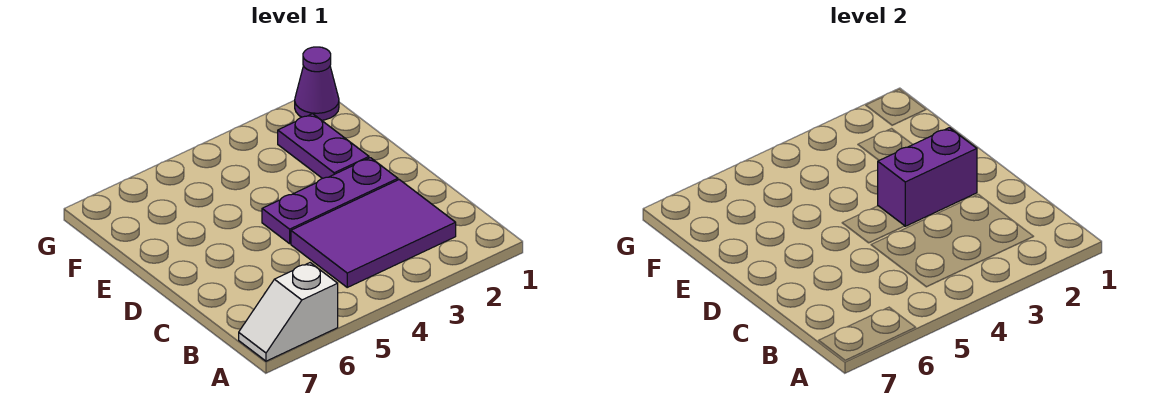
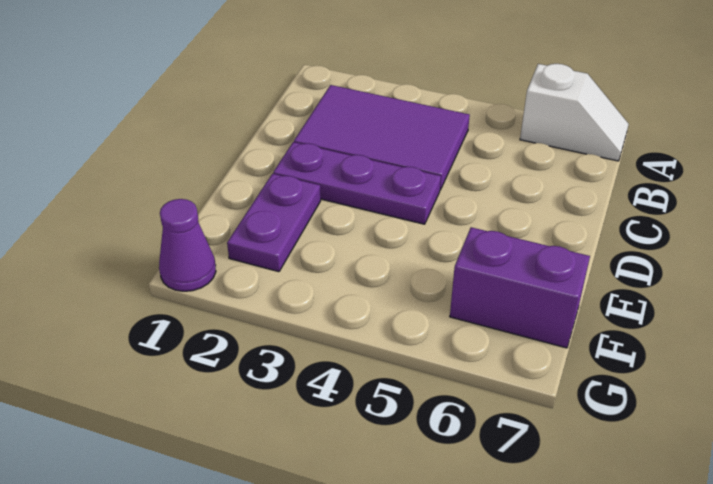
purple brick D2:D3 level 2 -> purple brick F6:F7 level 1

